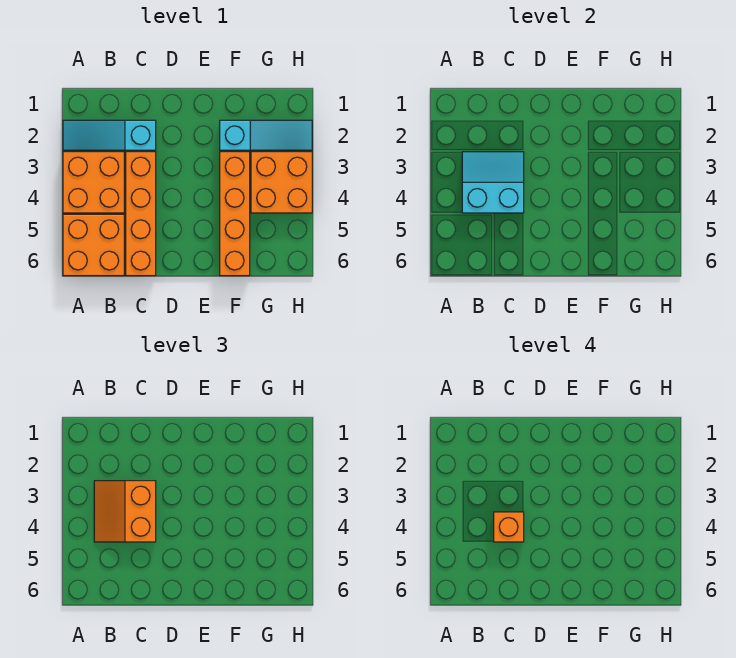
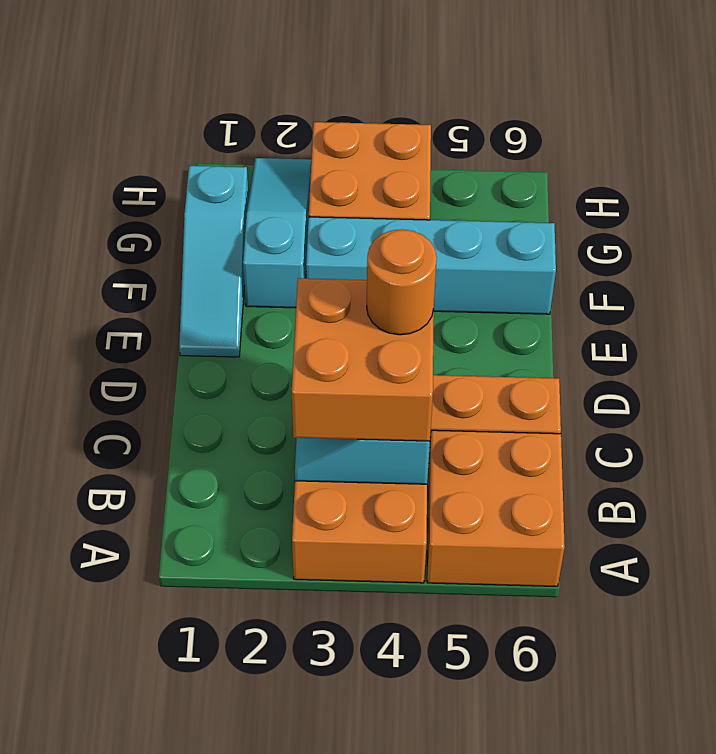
cyan slope A2:C2 level 1 top C -> cyan slope E1:G1 level 1 top G
orange slope B3:C4 level 3 top C -> orange brick B3:C4 level 3
orange brick C4 level 4 -> orange round brick C4 level 4
orange brick F3:F6 level 1 -> cyan brick F3:F6 level 1

